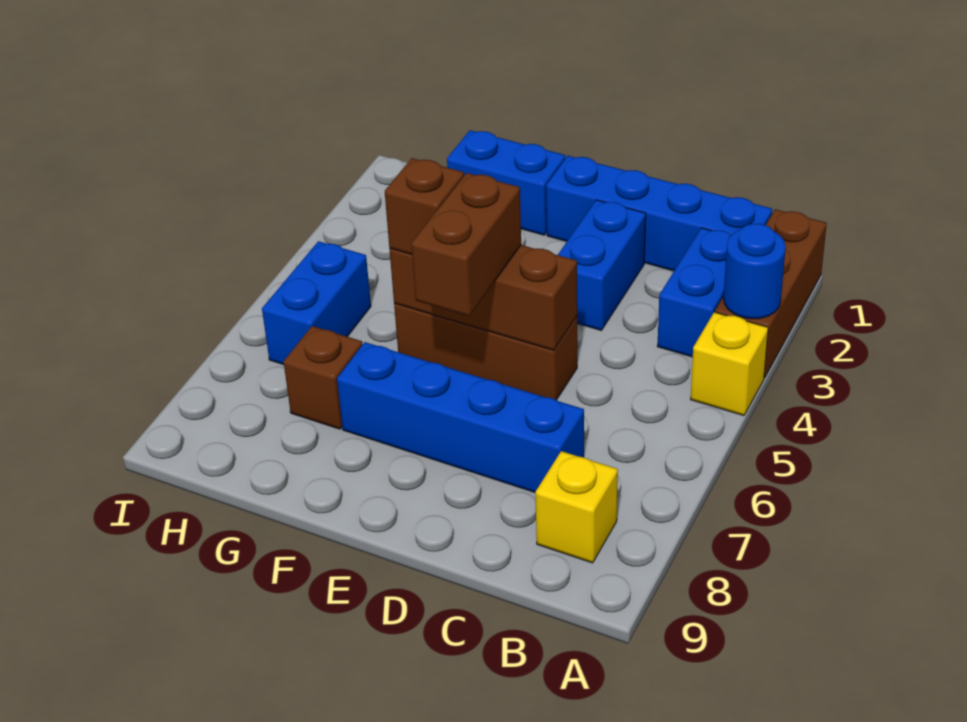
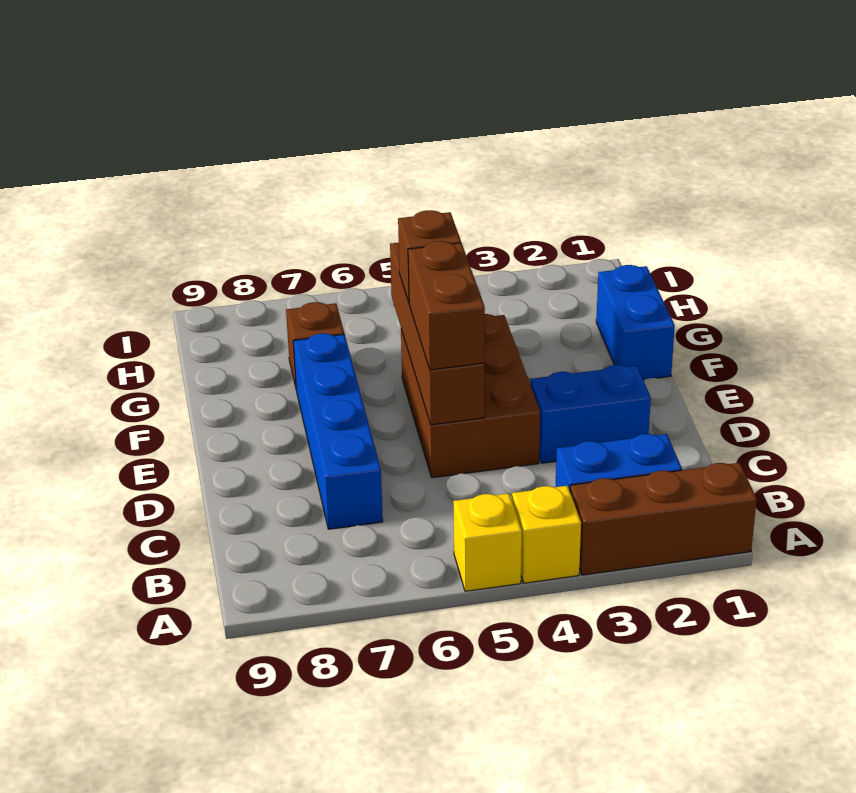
blue round brick A3 level 2 -> none
blue brick B1:E1 level 1 -> none
yellow brick B8 level 1 -> yellow brick A5 level 1
brown brick D5:F5 level 1 -> brown brick D4:F5 level 1
brown brick D5:F5 level 2 -> brown brick D5:G5 level 2
brown brick E5:E6 level 3 -> brown brick D5:E5 level 3
blue brick H5:H6 level 1 -> none

